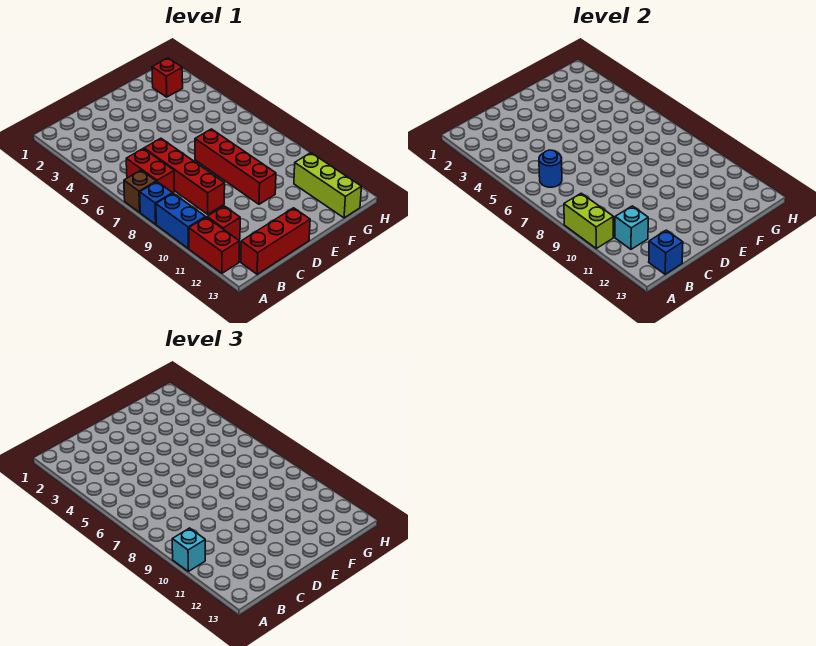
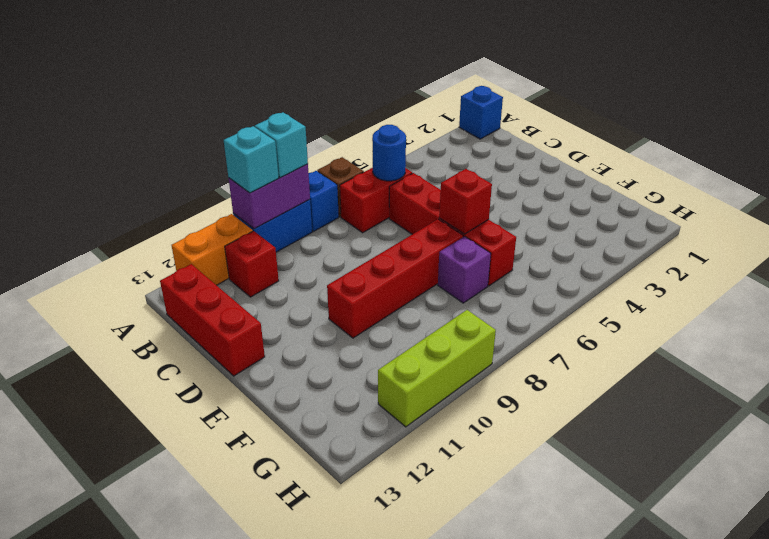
lime brick A9:A10 level 2 -> purple brick A9:A10 level 2
red brick A11:A12 level 1 -> orange brick A11:A12 level 1
cyan brick B11 level 2 -> cyan brick A9 level 3
blue brick B13 level 2 -> blue brick A1 level 1
red brick C6:C9 level 1 -> red brick C6:F6 level 1
none -> purple brick F7 level 1
red brick G2 level 1 -> red brick E6 level 2
lime brick G11:G13 level 1 -> lime brick H9:H11 level 1

